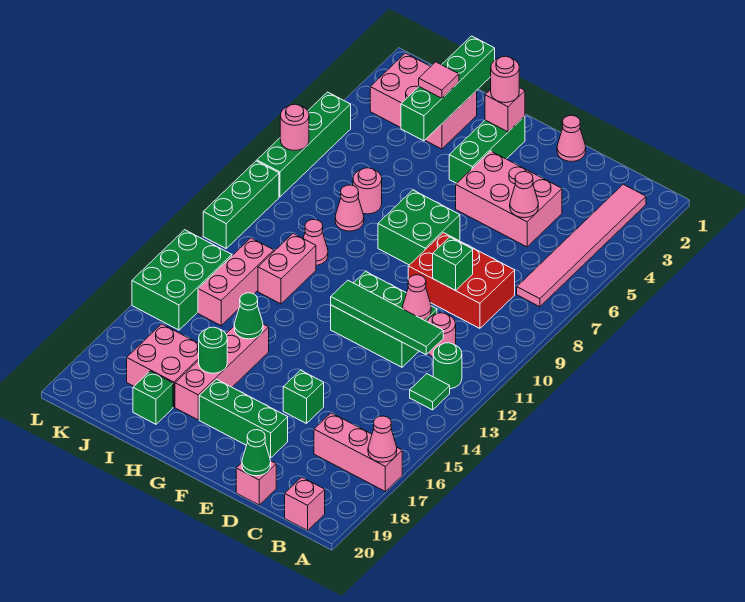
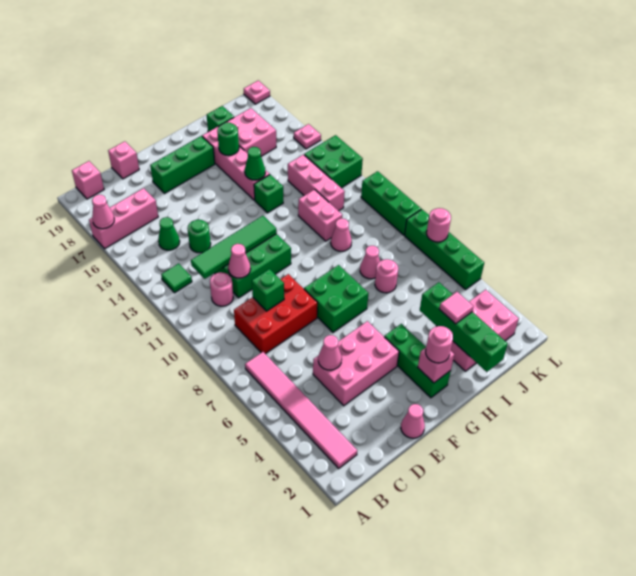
green round brick B12 level 1 -> green round brick D14 level 1
green cone D20 level 2 -> green cone C15 level 1
green brick E16 level 1 -> green brick H14 level 1
green brick K13:L15 level 1 -> green brick K13:L14 level 1
none -> pink plate L16 level 1
none -> pink plate L20 level 1

